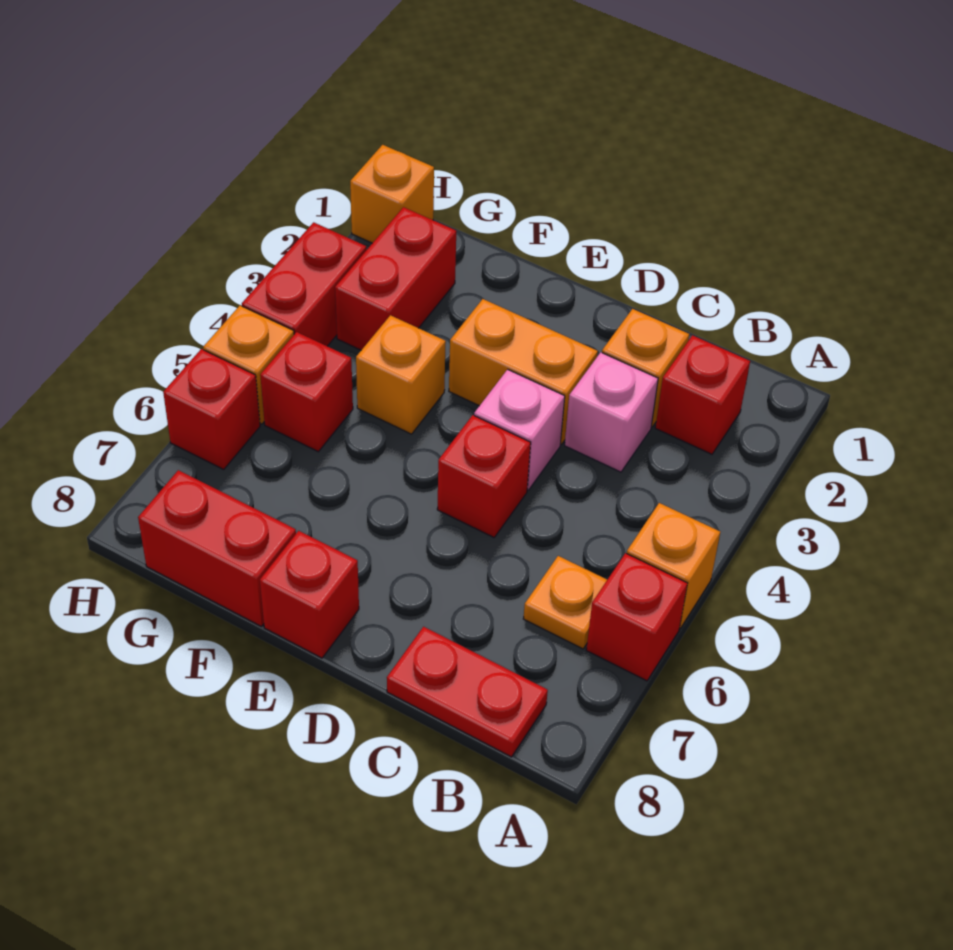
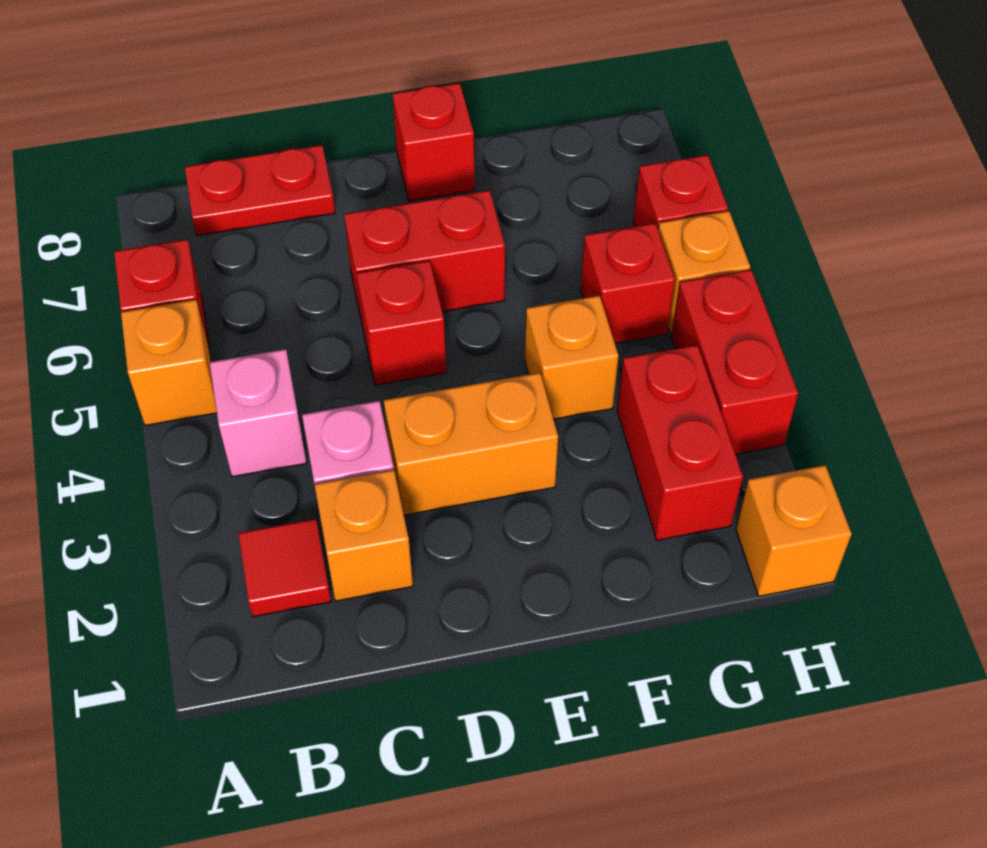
red brick B2 level 1 -> red tile B2 level 1
orange plate B6 level 1 -> none
pink brick D4 level 1 -> pink brick B4 level 1
red brick F8:G8 level 1 -> red brick D6:E6 level 1

